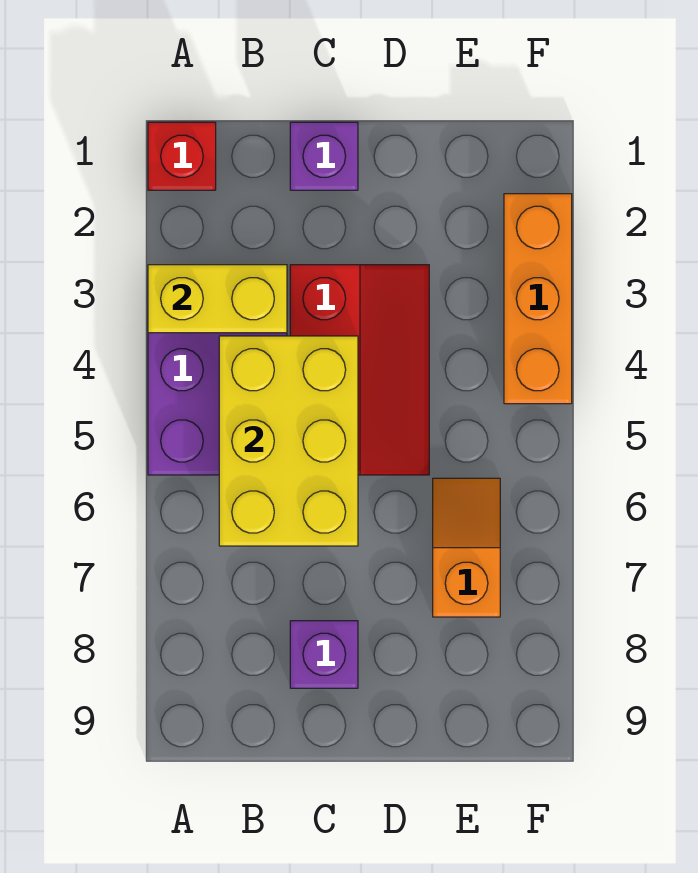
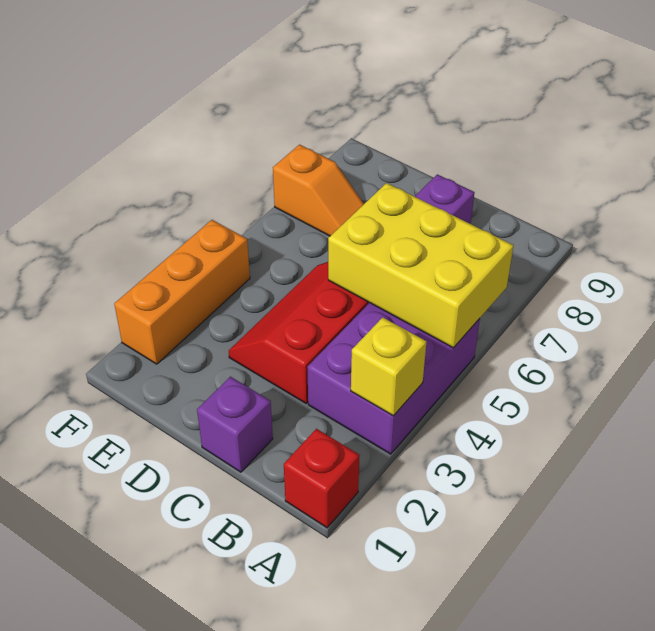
yellow brick A3:B3 level 2 -> yellow brick A3 level 2
yellow brick B4:C6 level 2 -> yellow brick A5:C6 level 2
orange slope E6:E7 level 1 top 7 -> orange slope E7:F7 level 1 top F

